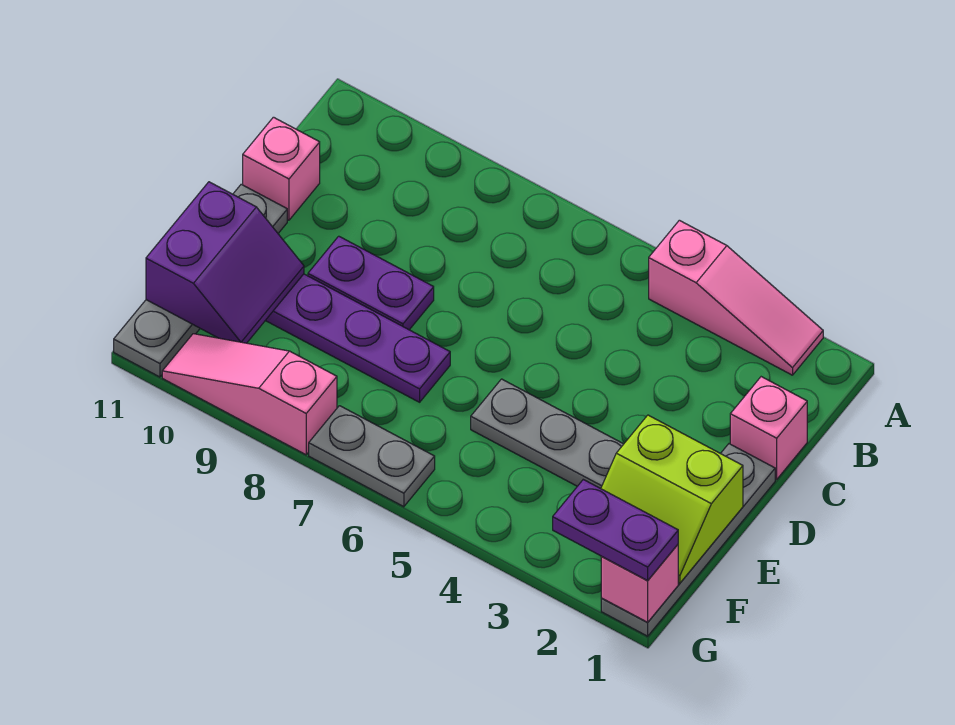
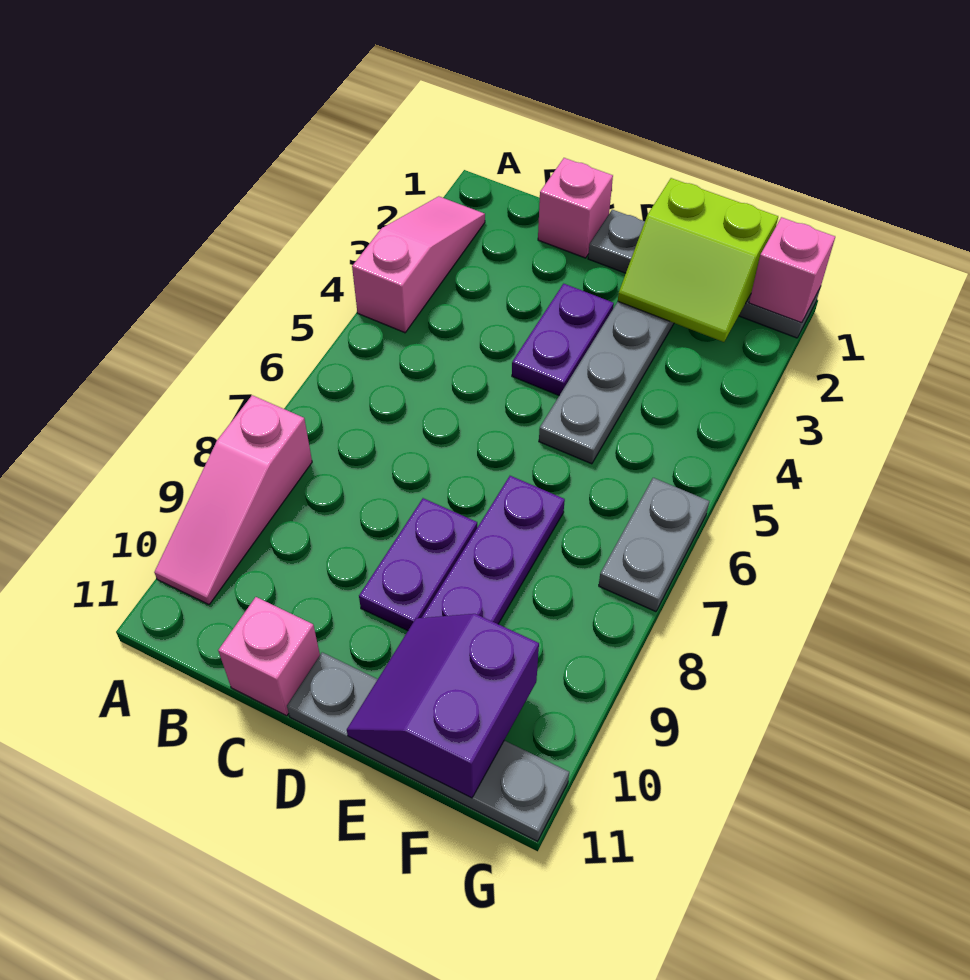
lime slope E1:F2 level 2 top E -> lime slope E1:F2 level 2 top 1
purple slope E10:F11 level 2 top 11 -> purple slope E10:F11 level 2 top F
purple plate G1:G2 level 3 -> purple plate D3:D4 level 1
pink slope G8:G10 level 1 top 8 -> pink slope A8:A10 level 1 top 8

